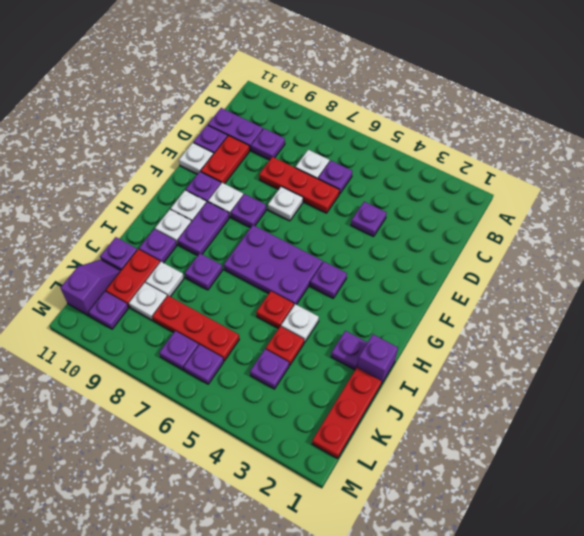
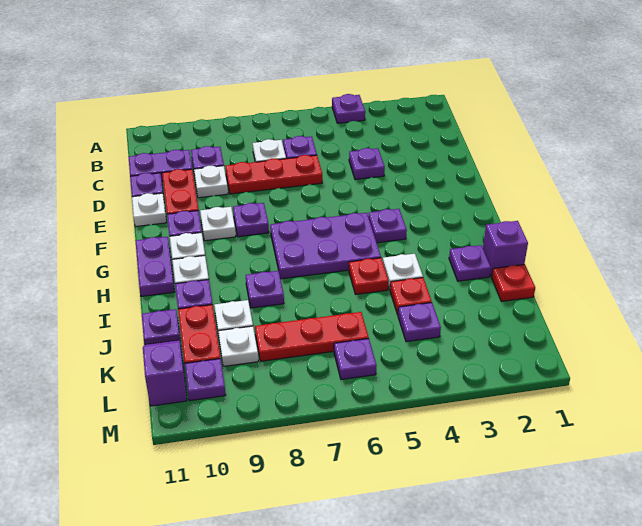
white plate E7 level 1 -> white plate D9 level 1
purple plate G9:H9 level 1 -> purple plate G11:H11 level 1
red plate J1:L1 level 1 -> red plate J1 level 1
purple plate L7 level 1 -> purple plate A4 level 1

